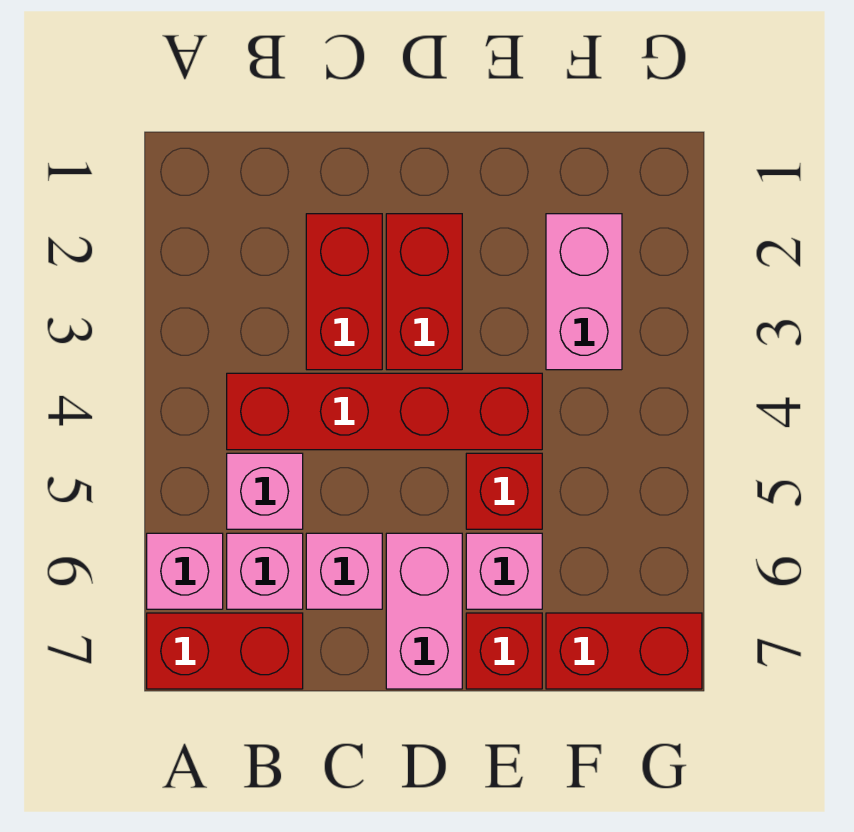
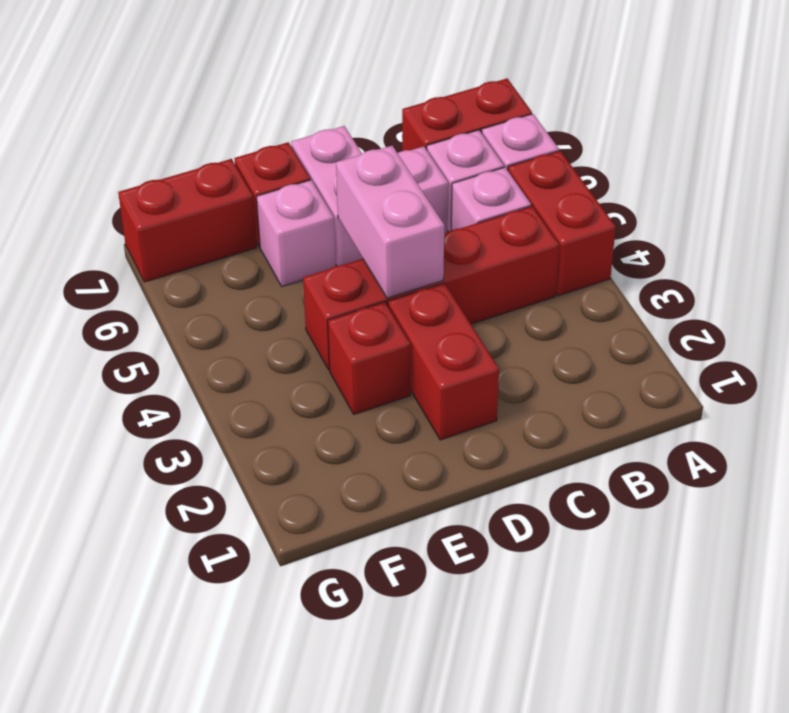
red brick C2:C3 level 1 -> red brick A4:A5 level 1
red brick E5 level 1 -> red brick E3 level 1
pink brick F2:F3 level 1 -> pink brick D4:D5 level 2

